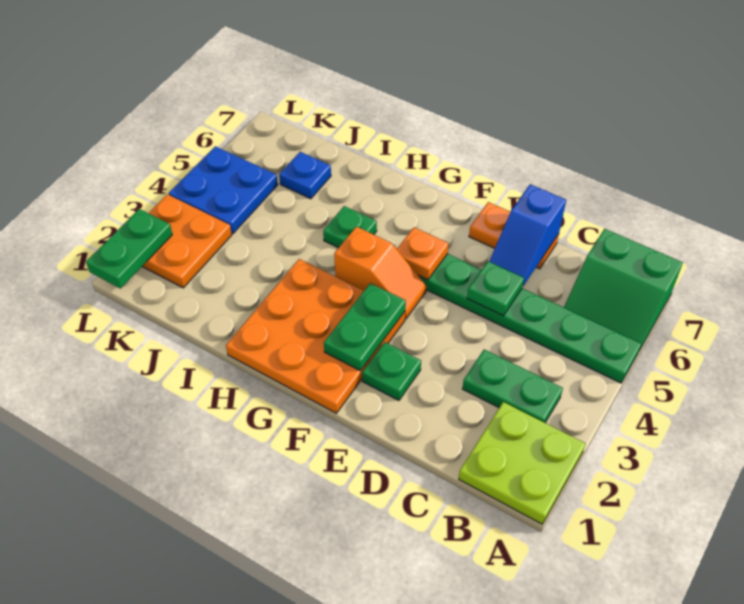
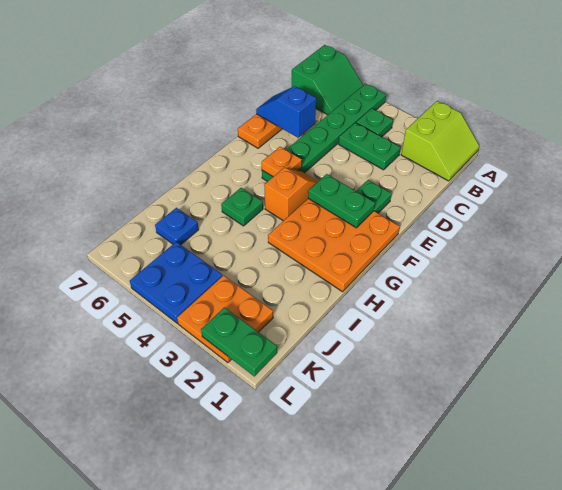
lime plate A1:B2 level 1 -> lime slope A1:B2 level 1 top 2
green plate B3:C3 level 1 -> green plate C3:C4 level 1
green plate D5 level 2 -> green plate B4 level 1
blue slope D6:D7 level 2 top 7 -> blue slope D6:D7 level 2 top 6

